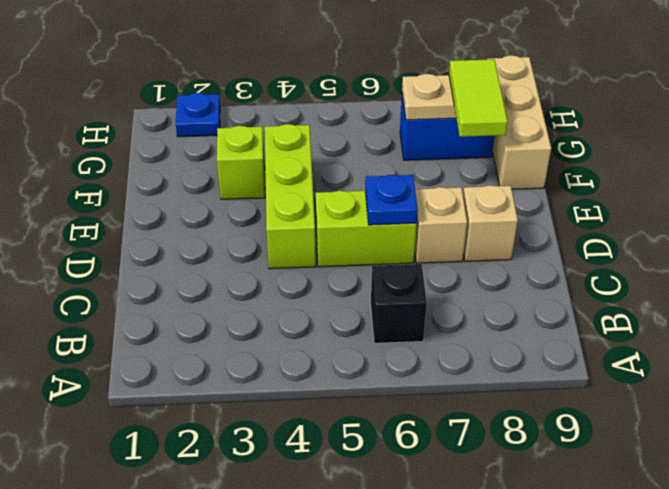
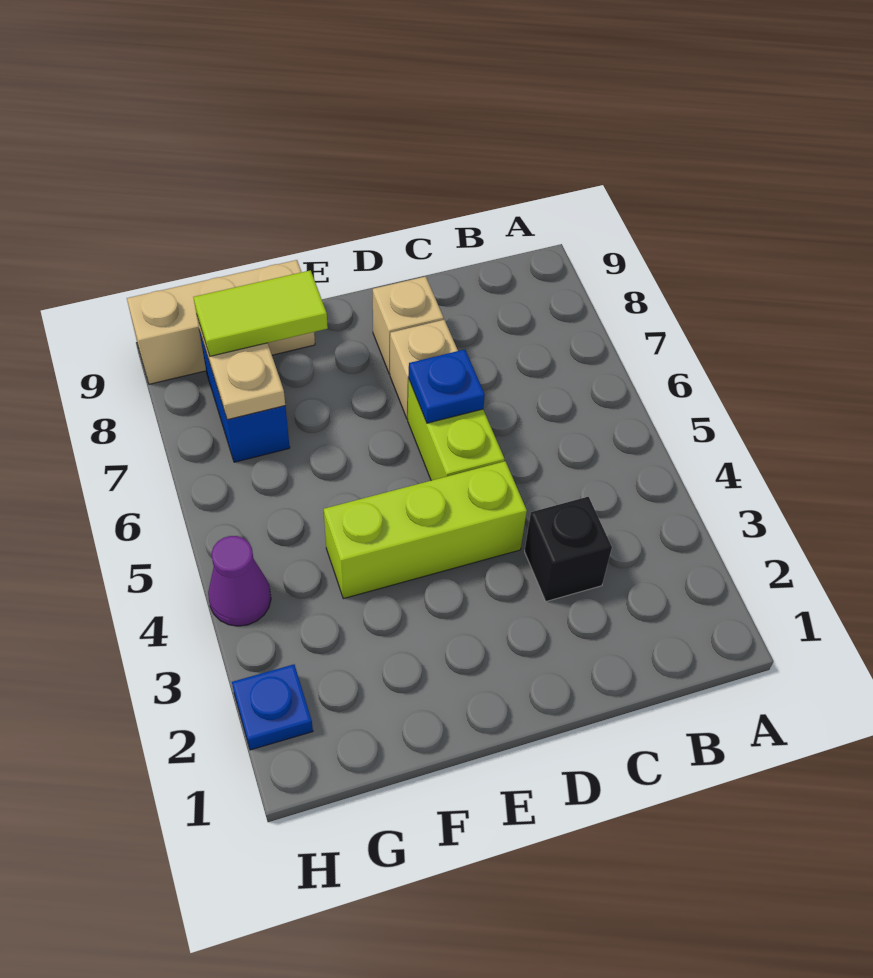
black brick B6 level 1 -> black brick C3 level 1
lime brick F3 level 1 -> none
none -> purple cone H4 level 1

